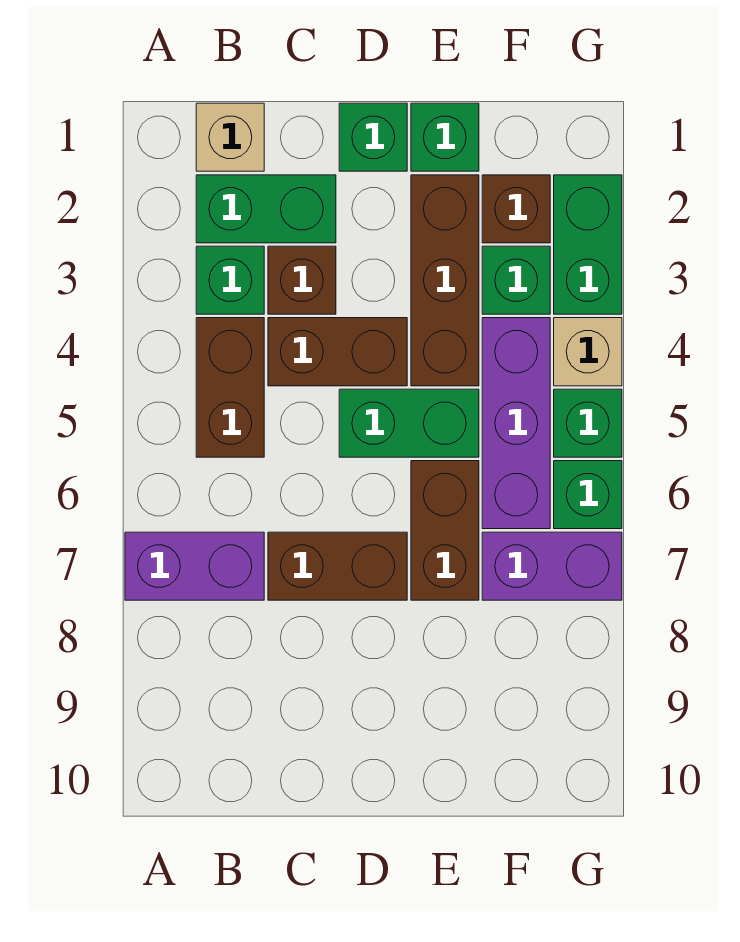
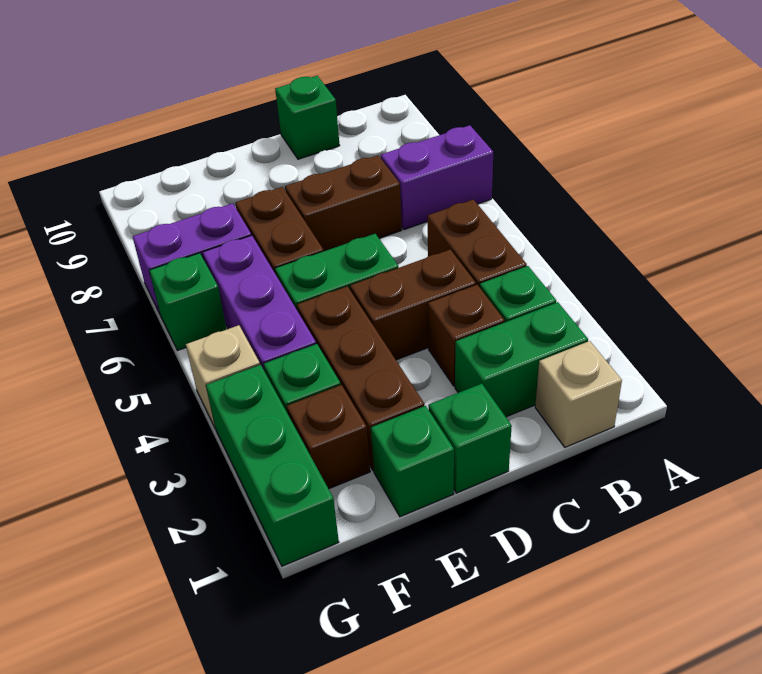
green brick G2:G3 level 1 -> green brick G1:G3 level 1
green brick G5 level 1 -> green brick C10 level 1

